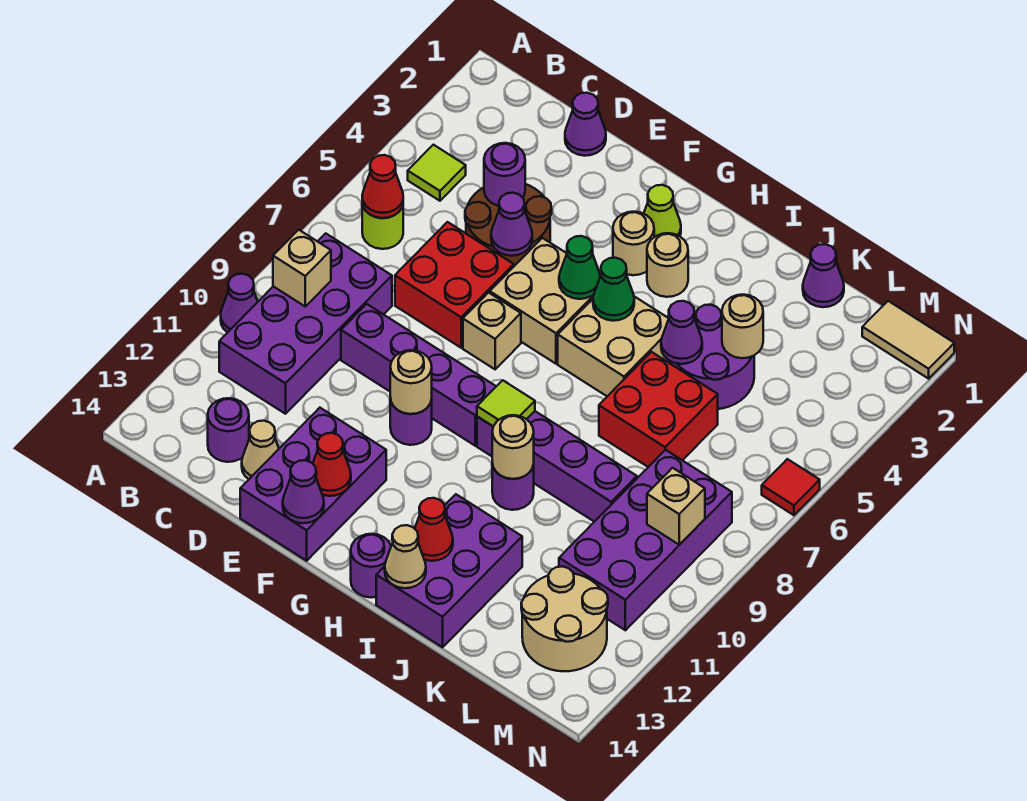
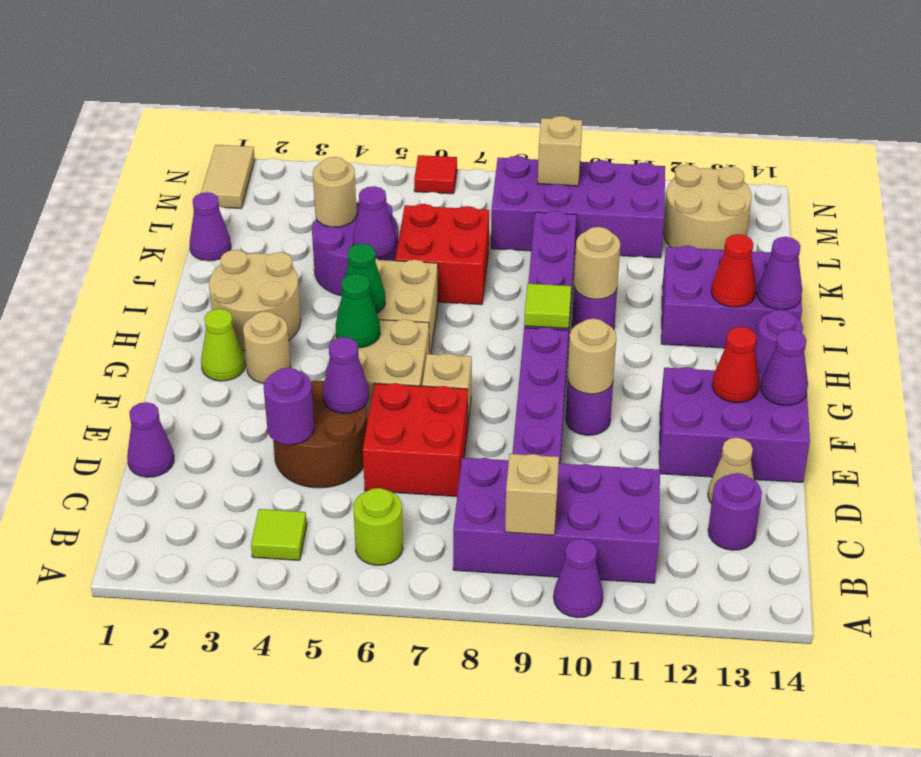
red cone B6 level 2 -> none
tan round brick H3 level 1 -> tan round brick H2:I3 level 1
tan cone I14 level 2 -> purple cone I14 level 2

